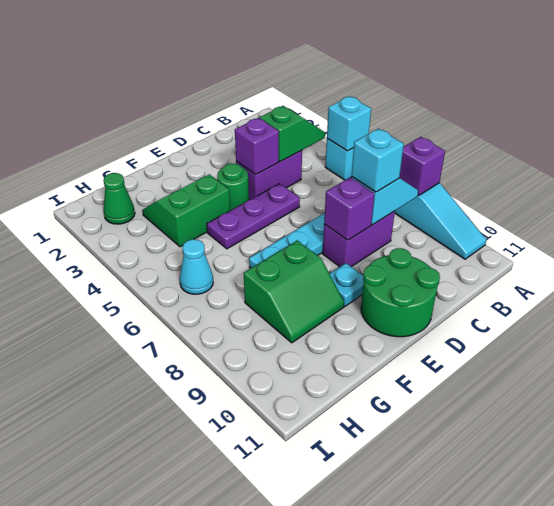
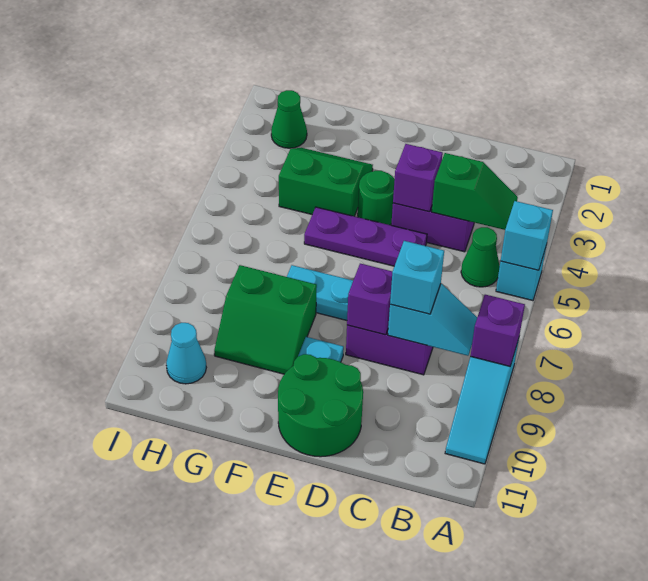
none -> green cone B5 level 1
cyan cone H6 level 1 -> cyan cone H10 level 1

